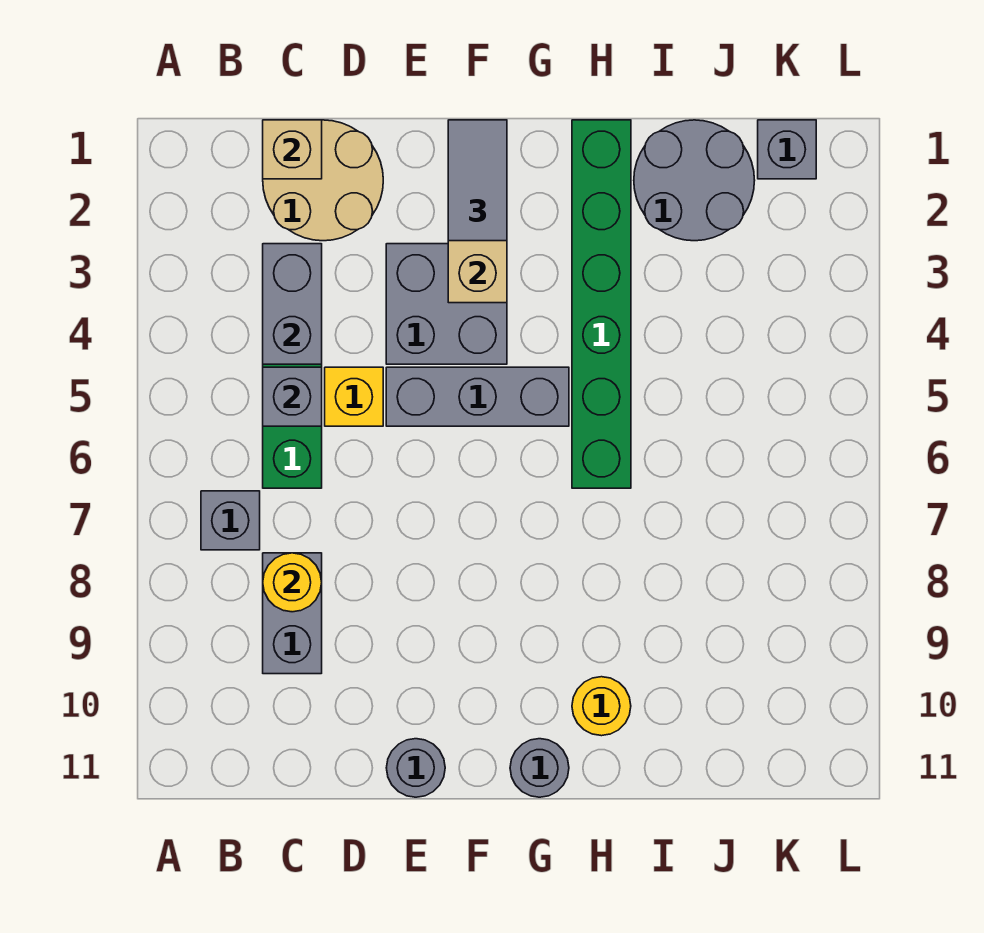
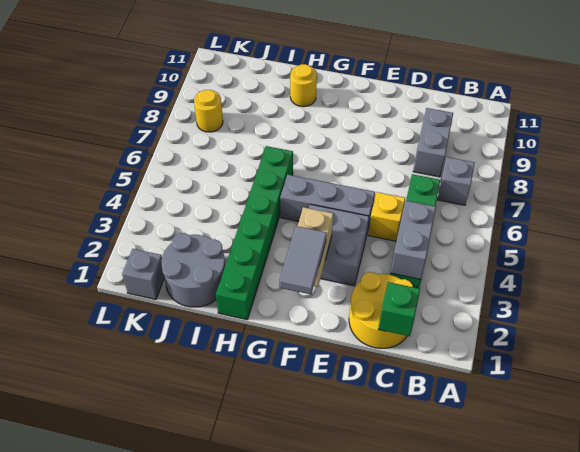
tan round brick C1:D2 level 1 -> yellow round brick C1:D2 level 1
tan brick C1 level 2 -> green brick C1 level 2
grey brick C5 level 2 -> none
yellow round brick C8 level 2 -> yellow round brick K8 level 1
grey round brick E11 level 1 -> none
grey round brick G11 level 1 -> none

